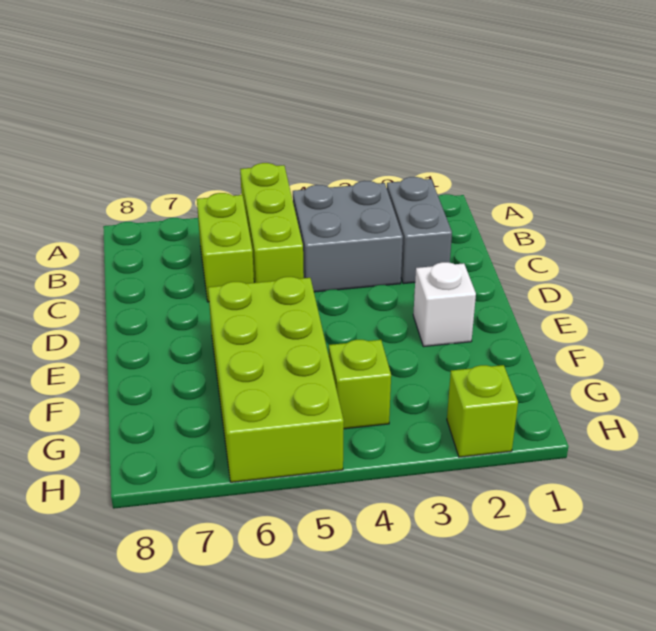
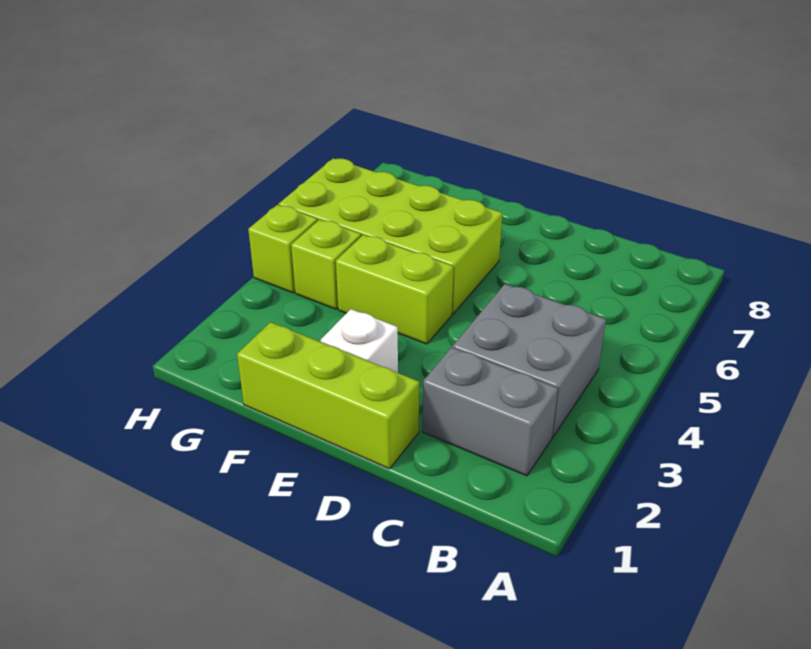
lime brick A5:C5 level 1 -> lime brick D1:F1 level 1
lime brick B6:C6 level 1 -> lime brick E4:F4 level 1
lime brick H2 level 1 -> lime brick H4 level 1

